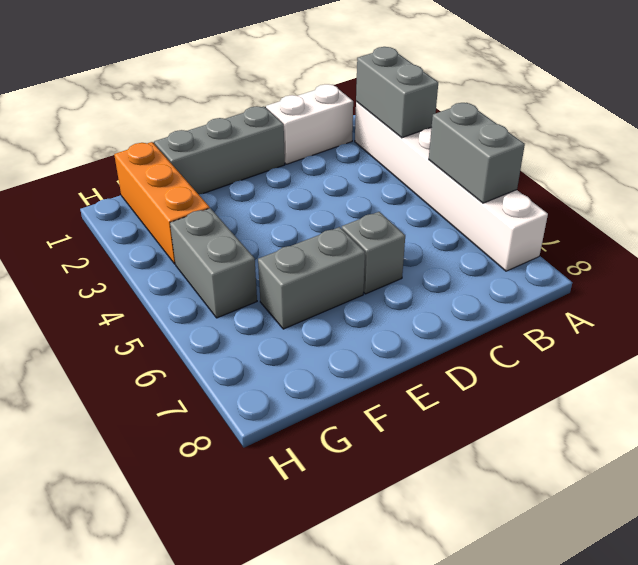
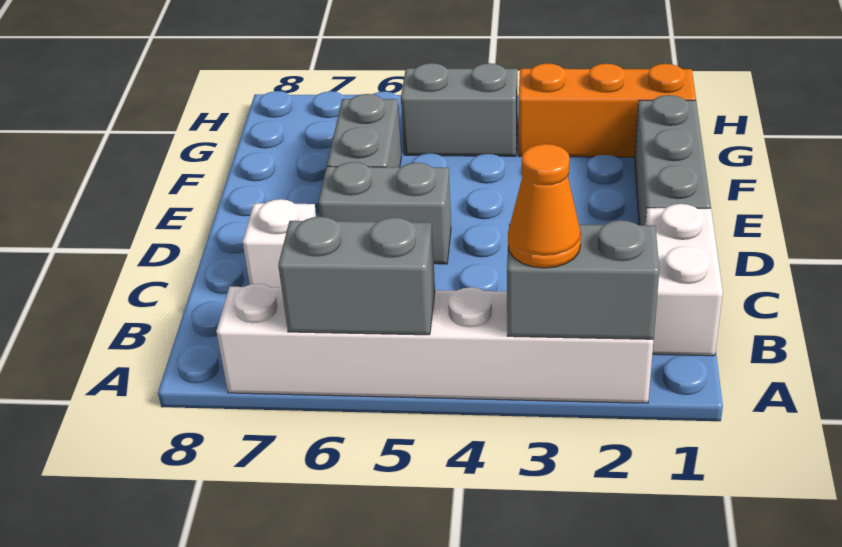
none -> orange cone A3 level 3
none -> white brick C7 level 1
grey brick D6 level 1 -> grey brick D5:D6 level 1

